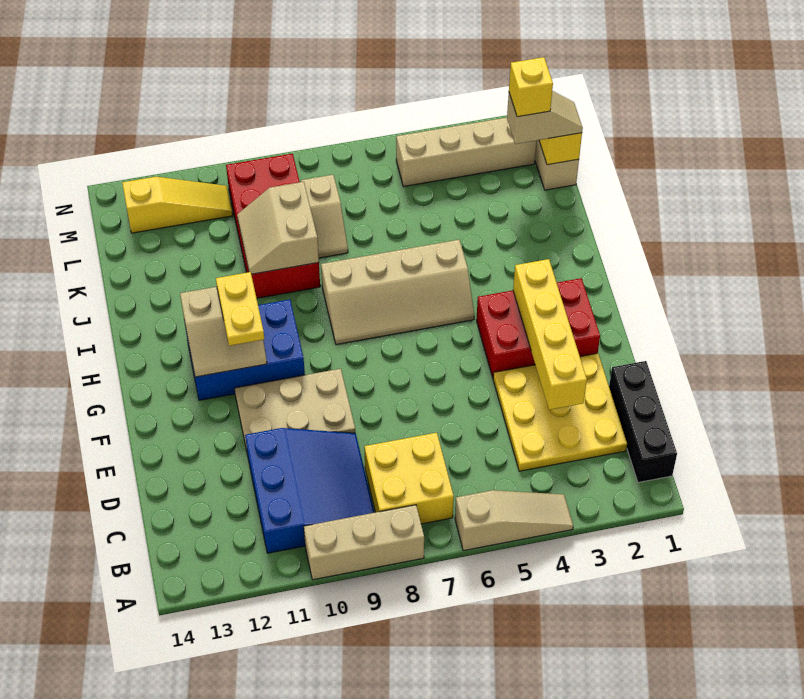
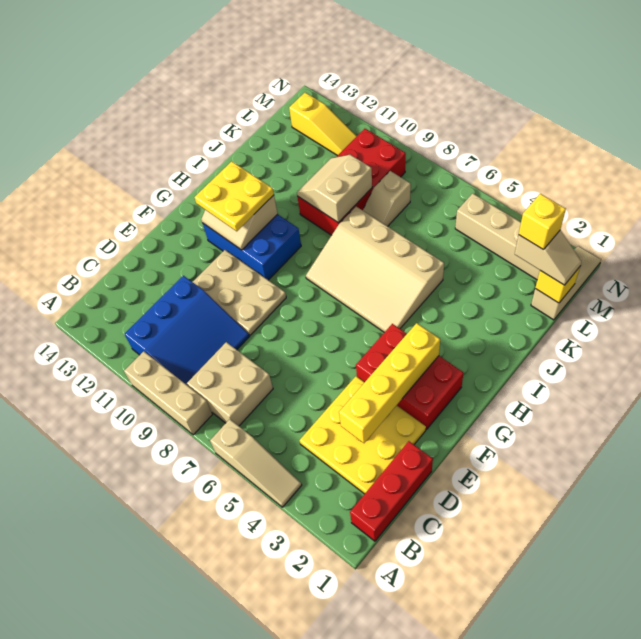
black brick B1:D1 level 1 -> red brick B1:D1 level 1
yellow brick B7:C8 level 1 -> tan brick B7:C8 level 1
yellow plate G11:H11 level 3 -> yellow plate G11:H12 level 3
tan slope H5:I8 level 1 top I -> tan slope H5:J8 level 1 top J

